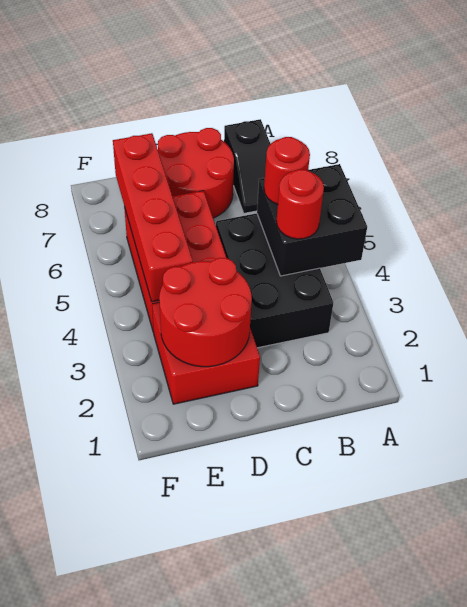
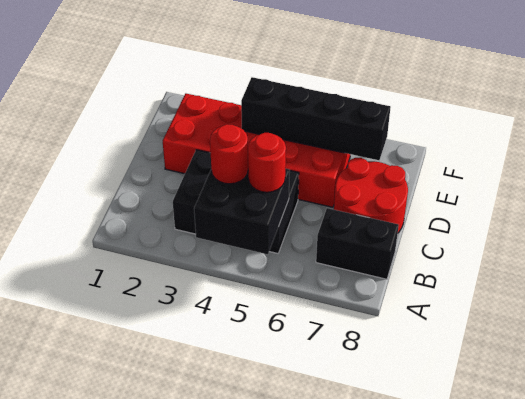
black slope B7:B8 level 1 top 8 -> black brick B7:B8 level 1
red round brick D2:E3 level 2 -> none
red brick E4:E7 level 2 -> black brick E4:E7 level 2

